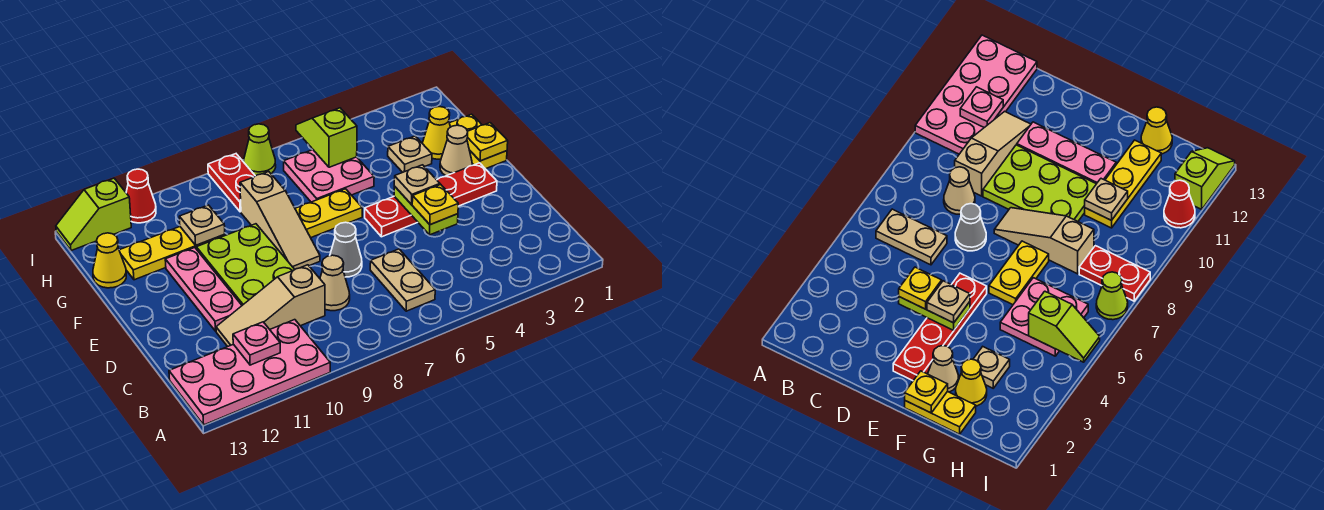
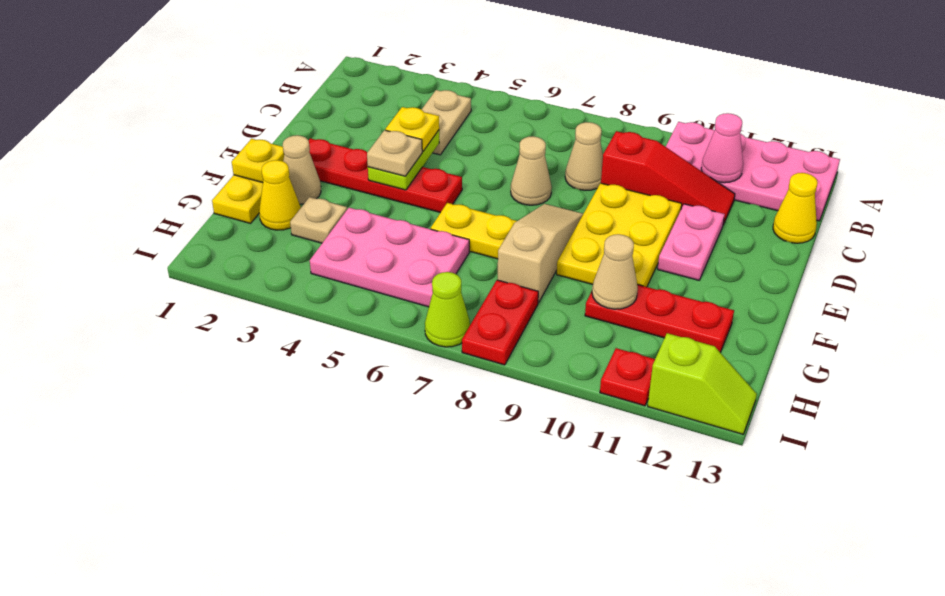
tan plate B6:C6 level 1 -> tan plate B4:C4 level 1
pink plate B11 level 2 -> pink cone B11 level 2
tan slope C9:C11 level 1 top 9 -> red slope C9:C11 level 1 top 9
grey cone D7 level 1 -> tan cone D7 level 1
lime plate D9:F10 level 1 -> yellow plate D9:F10 level 1
pink plate D11:F11 level 1 -> pink plate D11:E11 level 1
pink plate G5:H6 level 1 -> pink plate G4:H6 level 1
yellow plate G10:G12 level 1 -> red plate G10:G12 level 1
tan plate G10 level 2 -> tan cone G10 level 2
yellow cone G13 level 1 -> yellow cone C13 level 1
lime slope H5:I5 level 2 top H -> none
red cone I11 level 1 -> red plate I11 level 1

